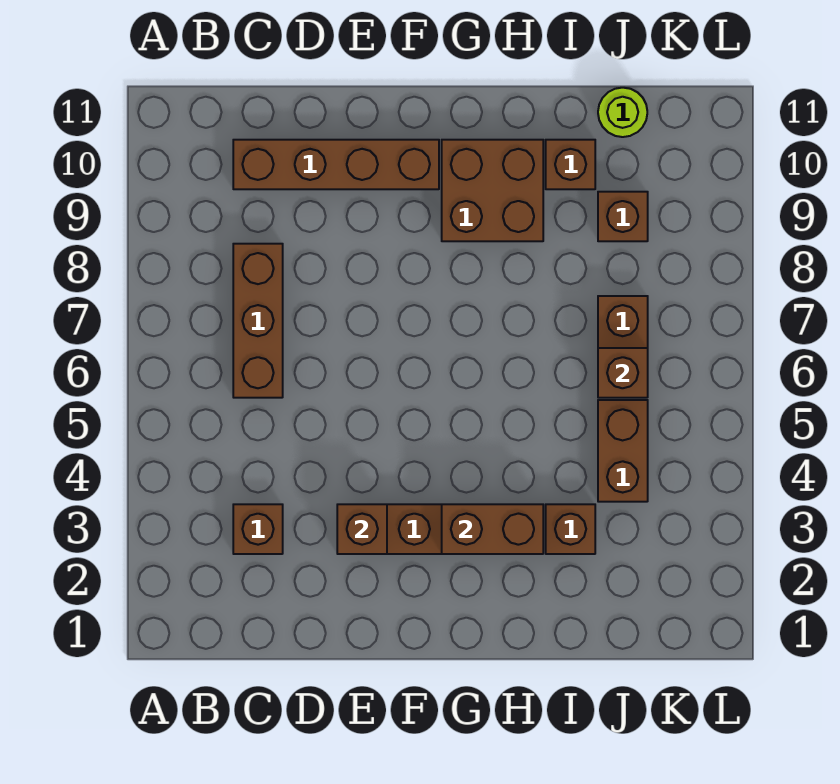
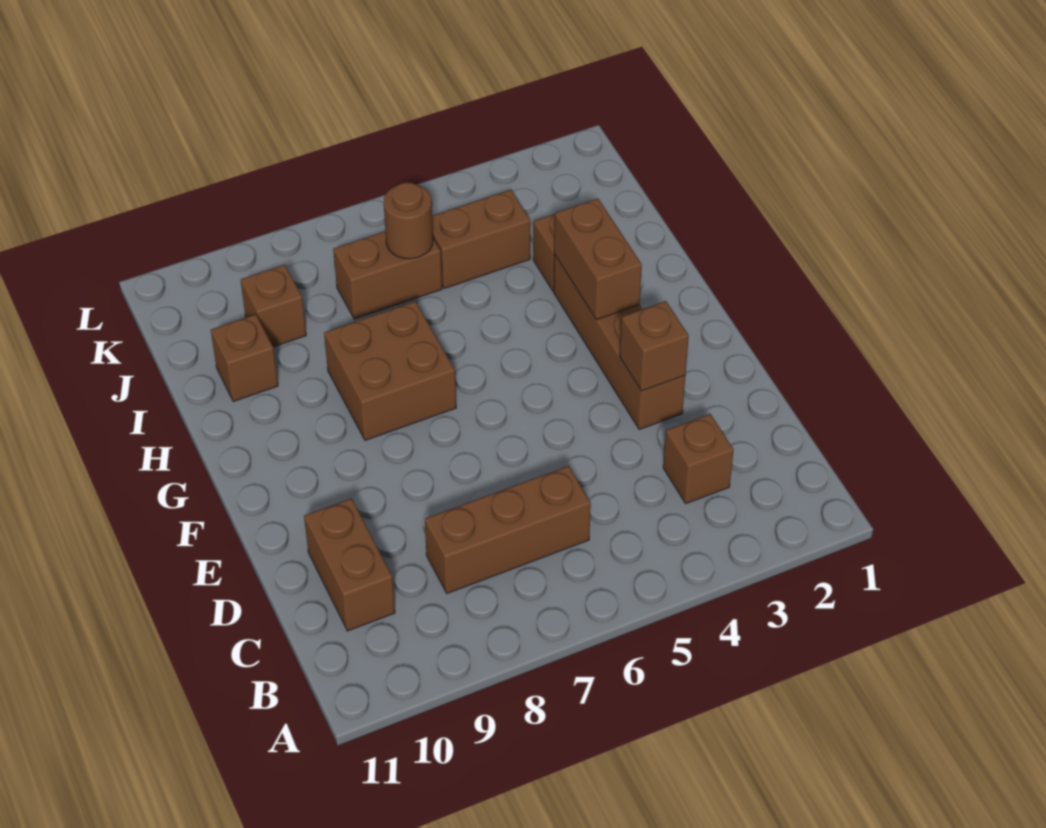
brown brick C10:F10 level 1 -> brown brick C10:D10 level 1
brown brick G9:H10 level 1 -> brown brick G7:H8 level 1
brown brick J6 level 2 -> brown round brick J6 level 2
lime round brick J11 level 1 -> none

